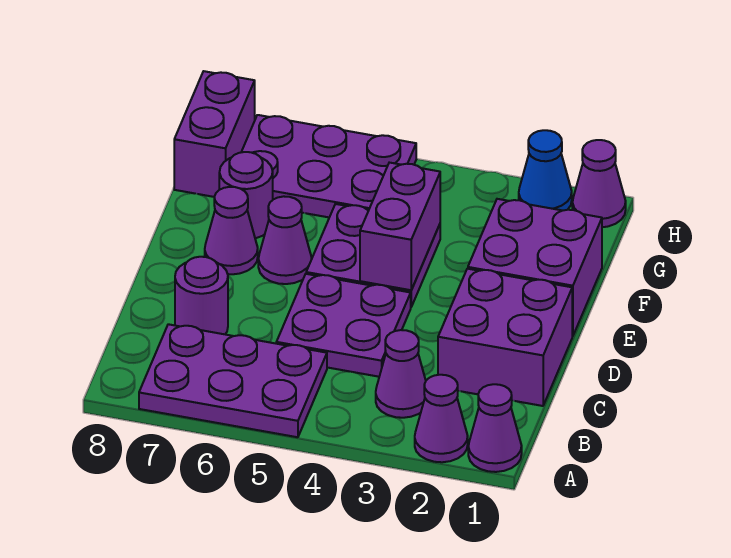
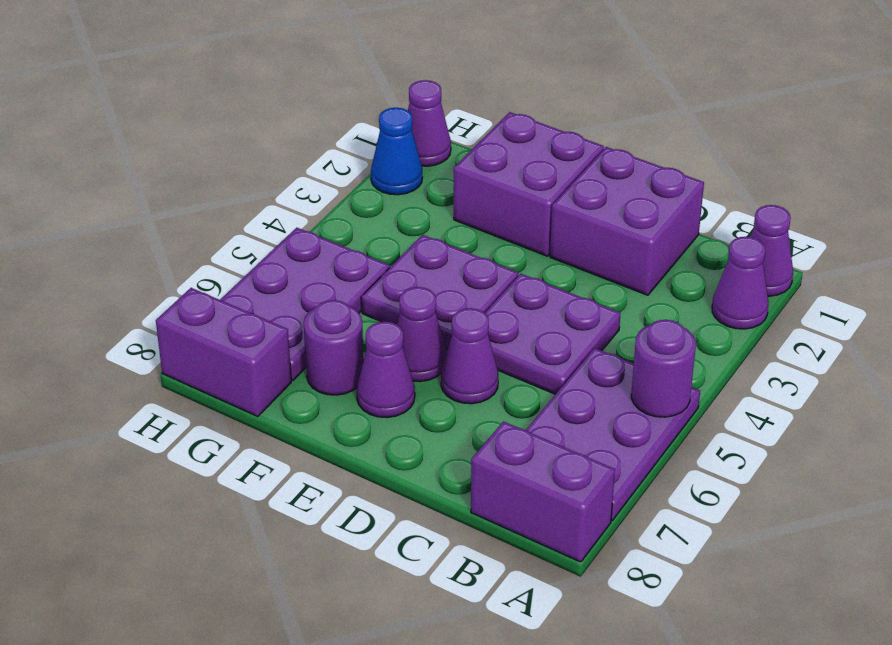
purple cone B3 level 1 -> purple cone D6 level 1
purple round brick C7 level 1 -> purple round brick A5 level 2
purple brick E4:F4 level 2 -> purple brick A8:B8 level 1

